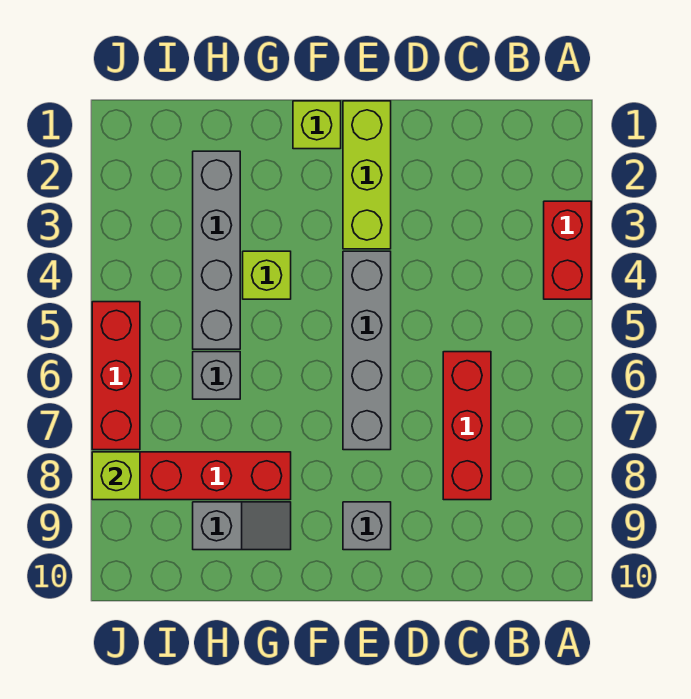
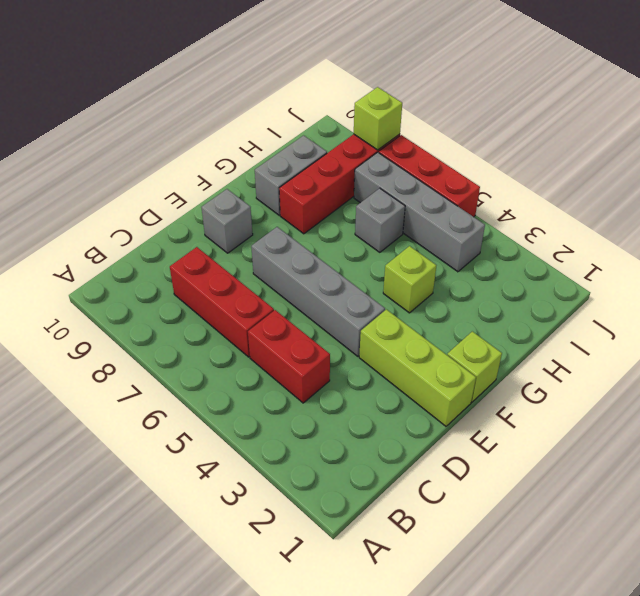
red brick A3:A4 level 1 -> red brick C4:C5 level 1
grey slope G9:H9 level 1 top H -> grey brick G9:H9 level 1
grey brick H2:H5 level 1 -> grey brick I4:I7 level 1

